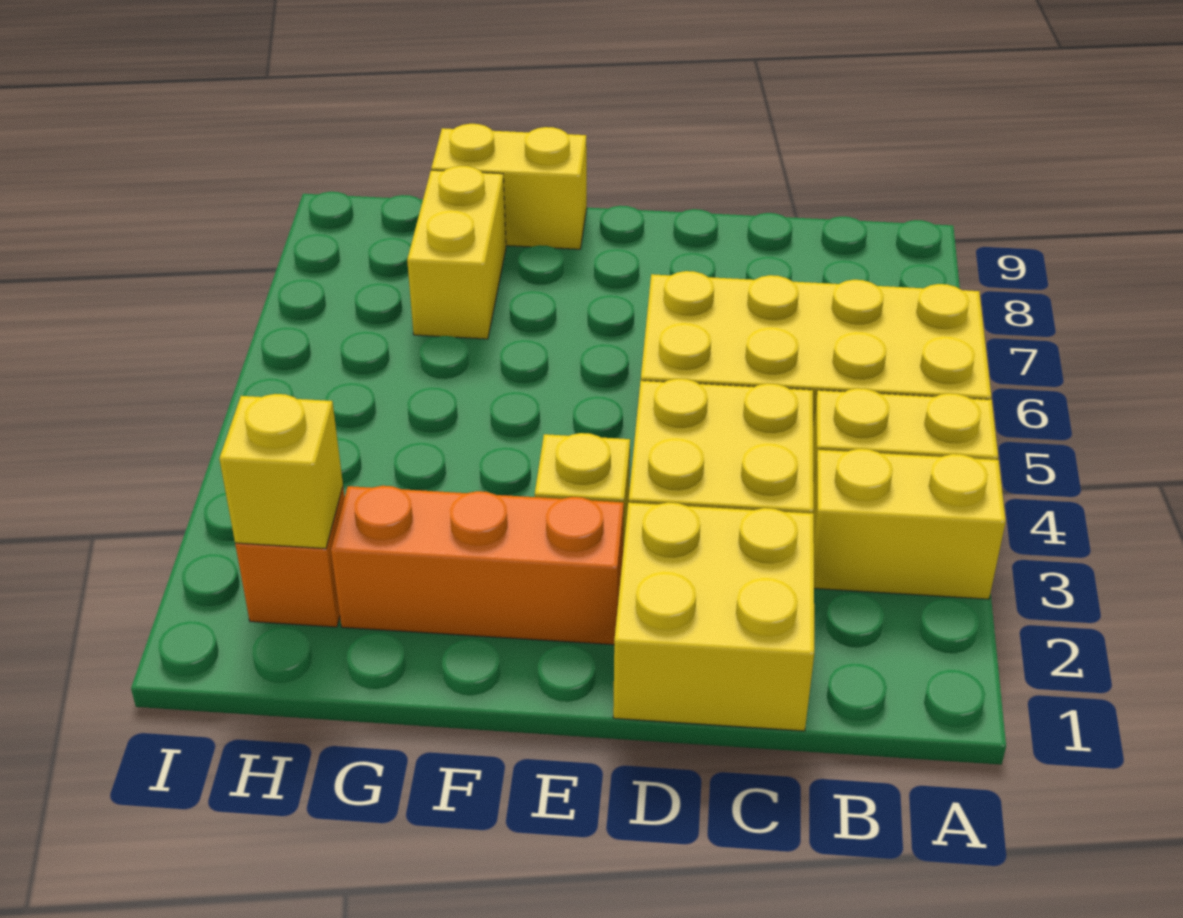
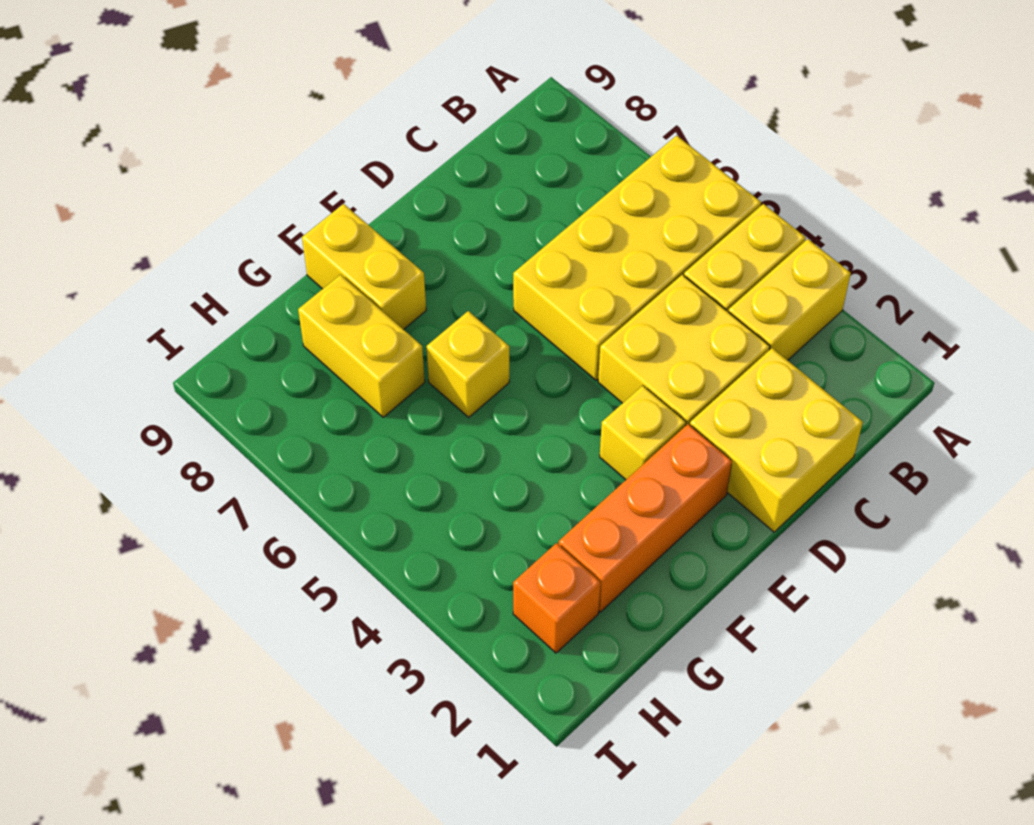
yellow brick F9:G9 level 1 -> yellow brick F8:F9 level 1
yellow brick H2 level 2 -> yellow brick F6 level 1

